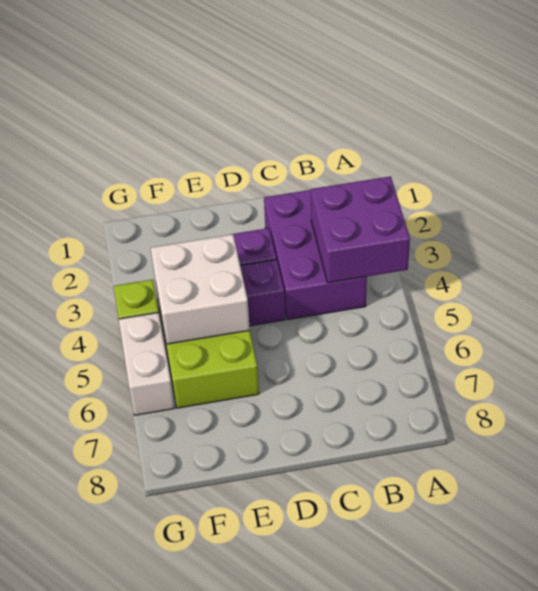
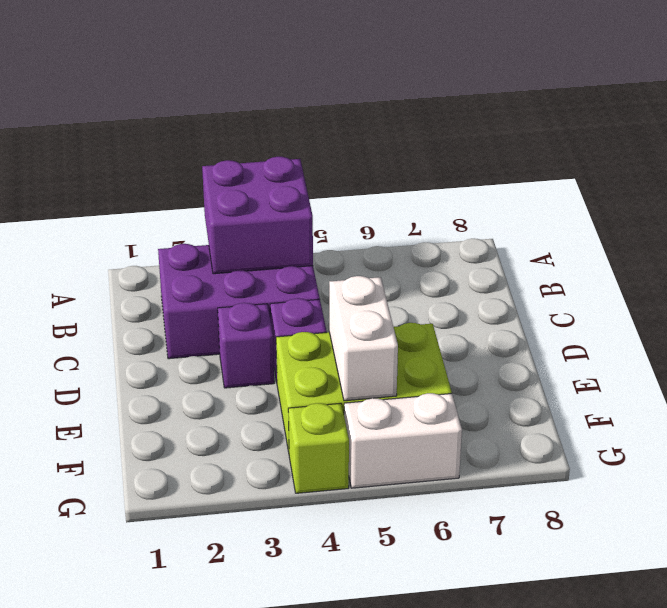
white brick E4:F5 level 2 -> white brick E5:F5 level 2

